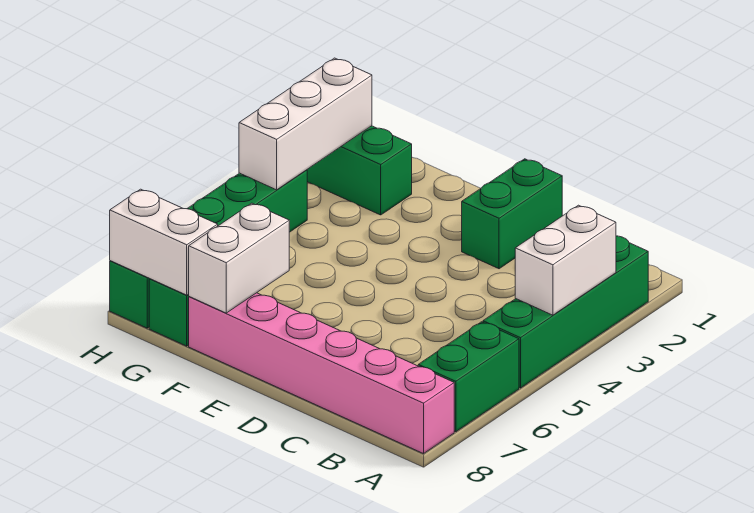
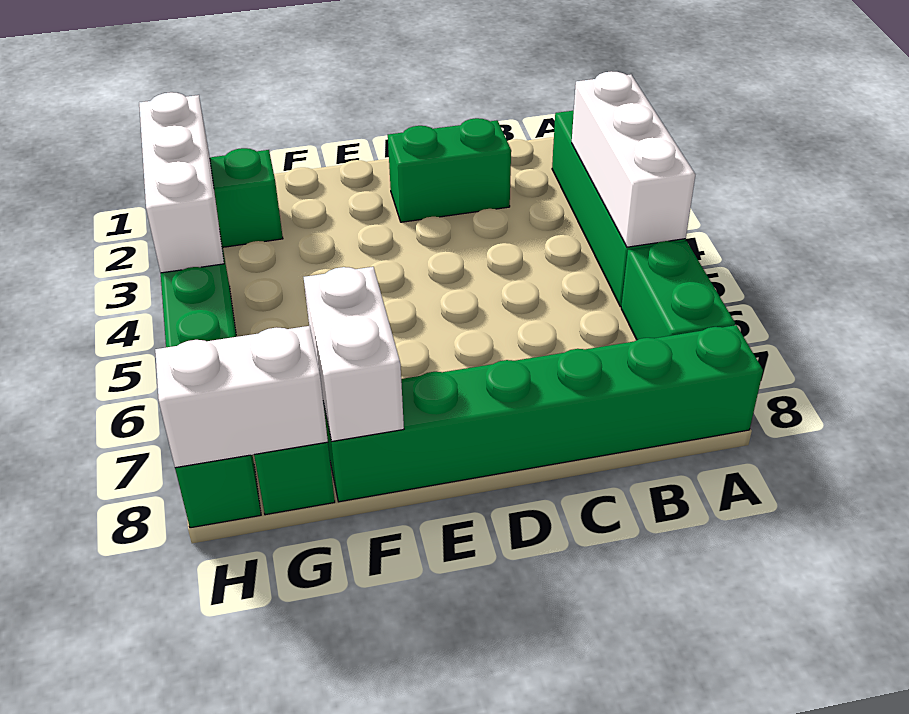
white brick A3:A4 level 2 -> white brick A3:A5 level 2
pink brick A8:F8 level 1 -> green brick A8:F8 level 1
green brick D1:D2 level 1 -> green brick C2:D2 level 1

